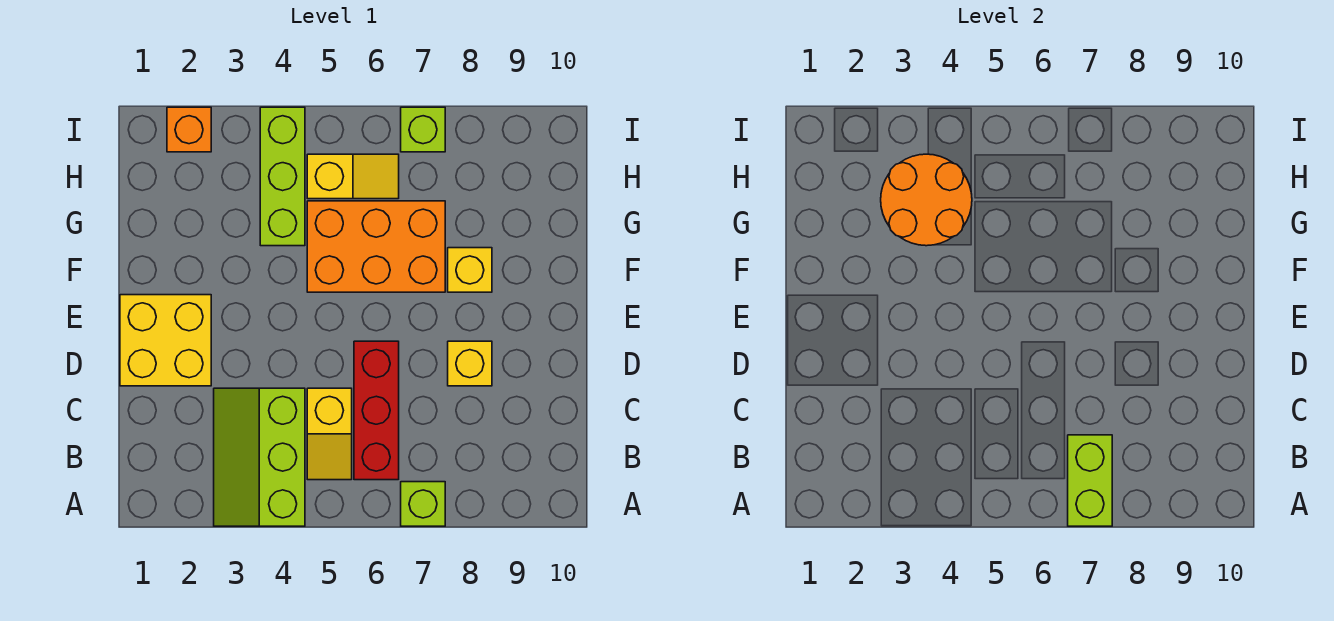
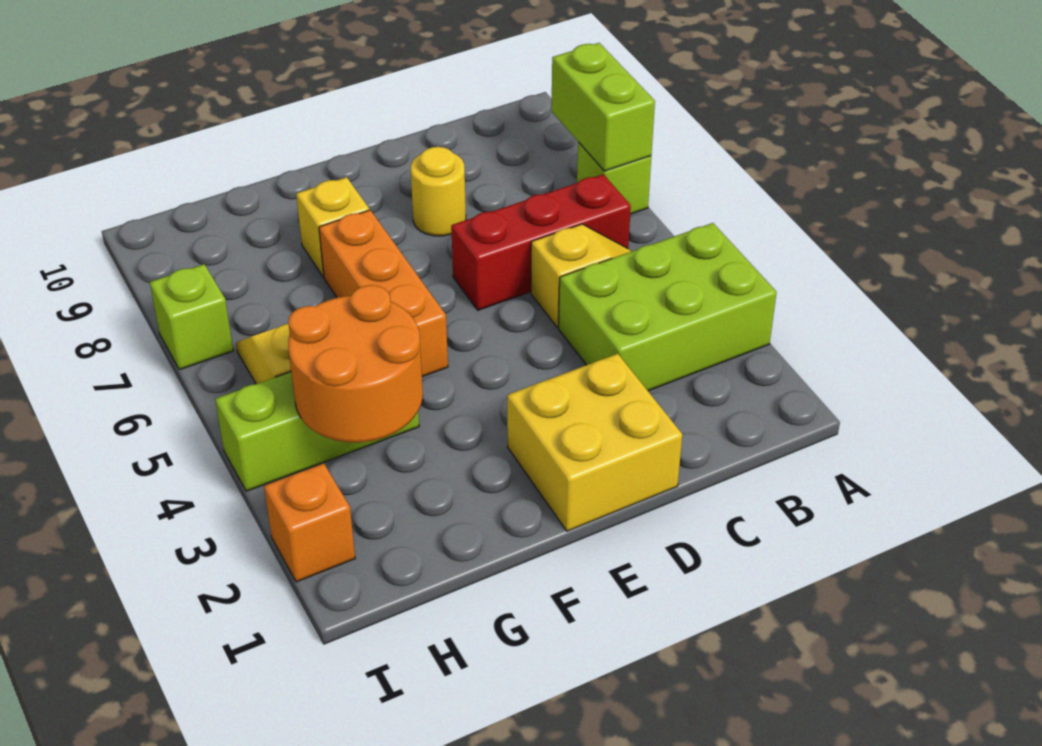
lime slope A3:C4 level 1 top 4 -> lime brick A3:C4 level 1
lime brick A7:B7 level 2 -> lime brick A7:A8 level 2
yellow brick D8 level 1 -> yellow round brick D8 level 1
orange brick F5:G7 level 1 -> orange brick F5:F7 level 1

